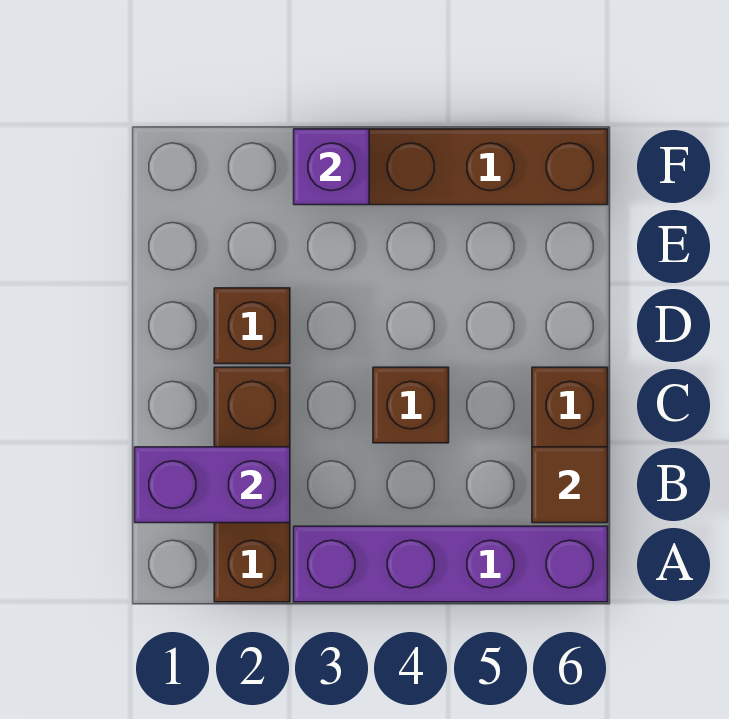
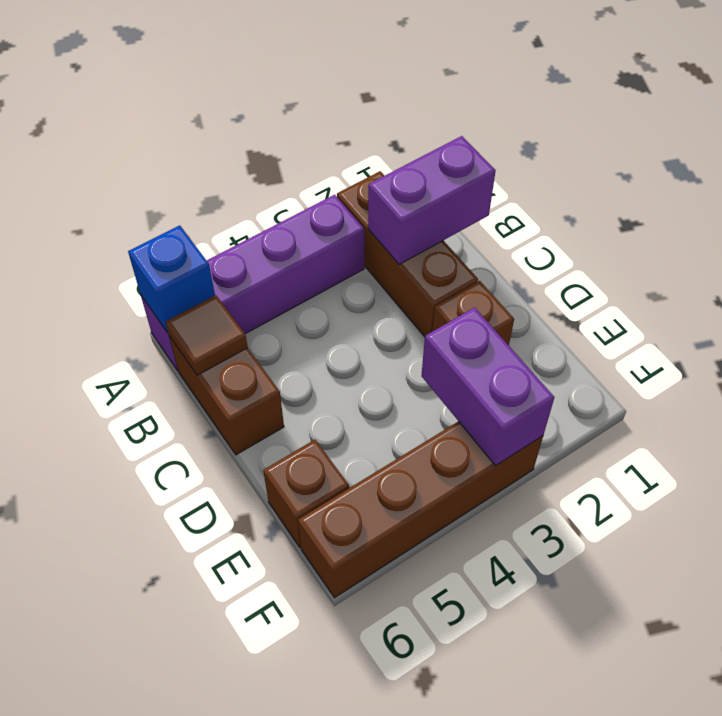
none -> blue brick A6 level 2
brown brick C4 level 1 -> brown brick E6 level 1
purple brick F3 level 2 -> purple brick E3:F3 level 2

